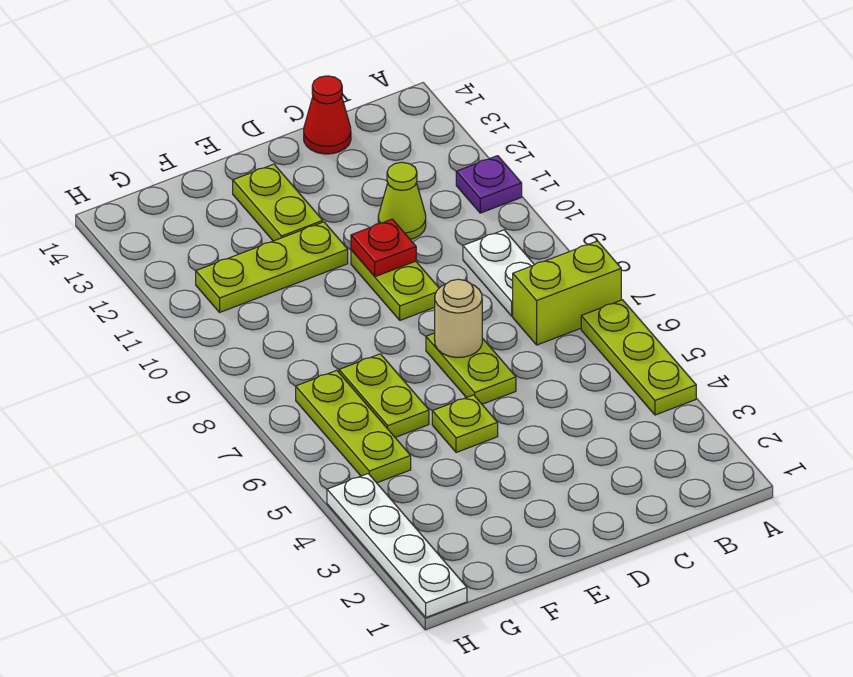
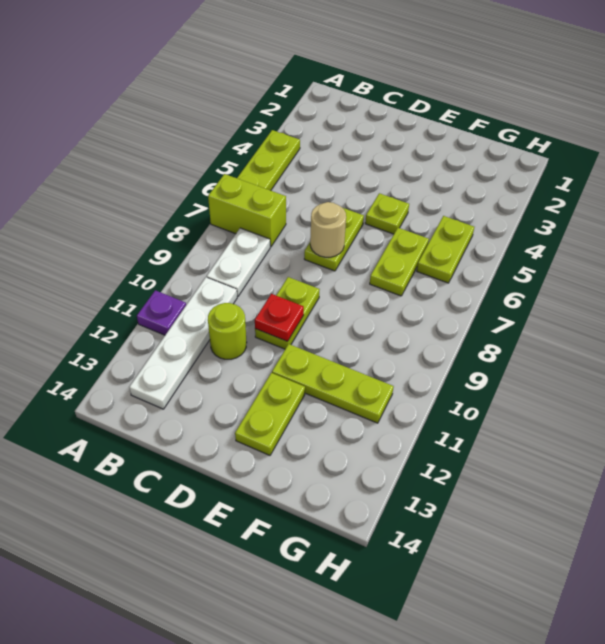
lime cone C11 level 1 -> lime round brick C11 level 1
red cone C14 level 1 -> none
lime plate G5:G7 level 1 -> lime plate G5:G6 level 1
white plate H1:H4 level 1 -> white plate B10:B13 level 1

